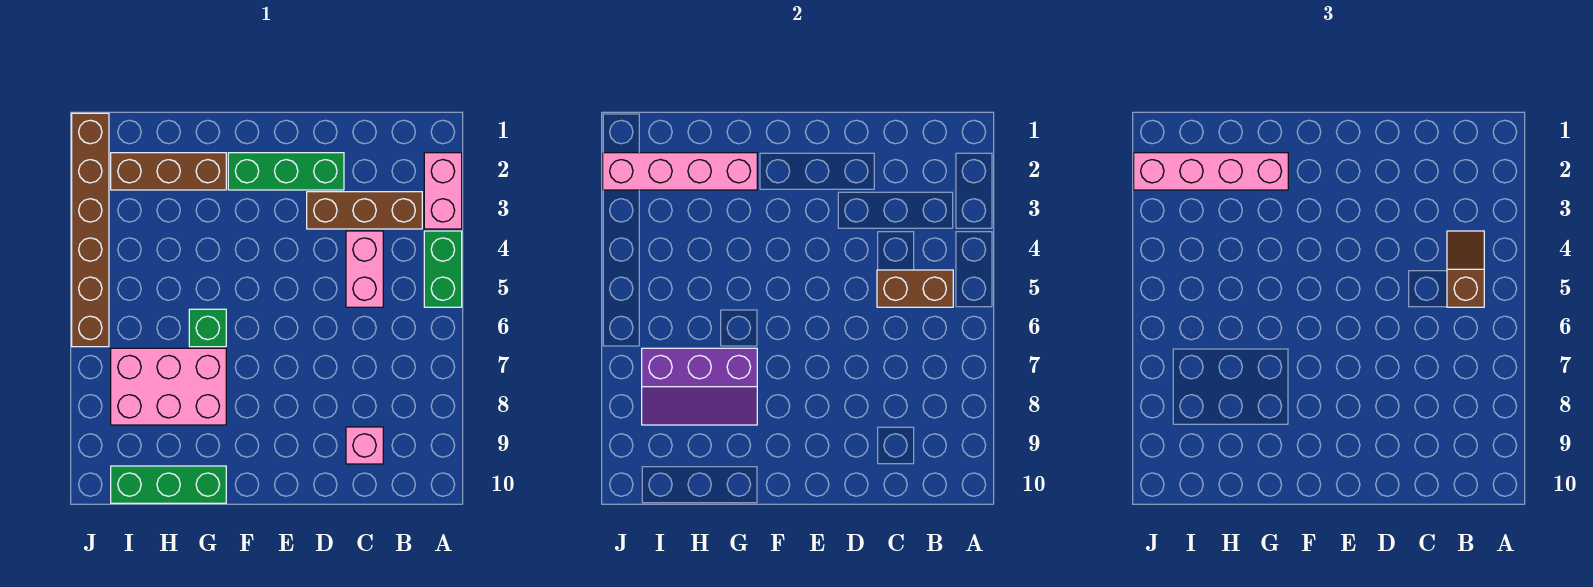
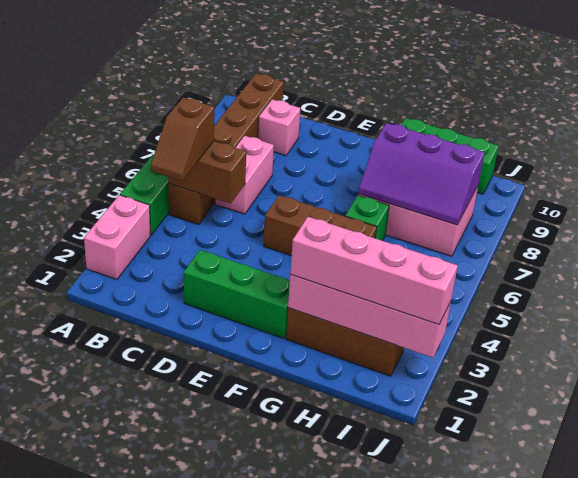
brown brick B3:D3 level 1 -> brown brick E5:G5 level 1
pink brick C4:C5 level 1 -> pink brick C6:C7 level 1
purple slope G7:I8 level 2 top 7 -> purple slope G7:I8 level 2 top 8
brown brick J1:J6 level 1 -> brown brick B5:B10 level 1

